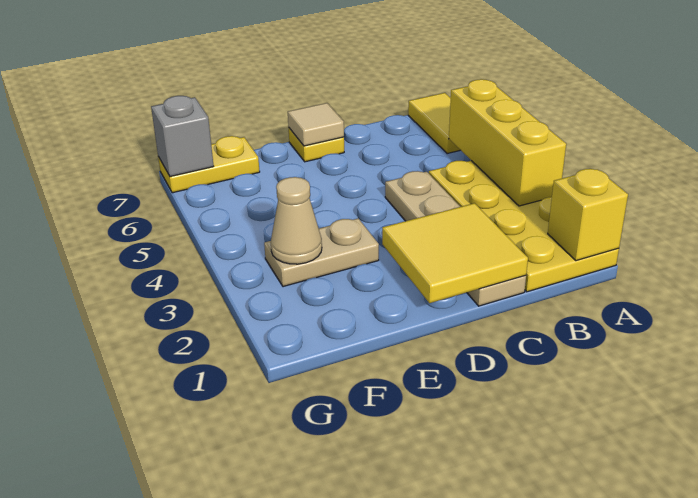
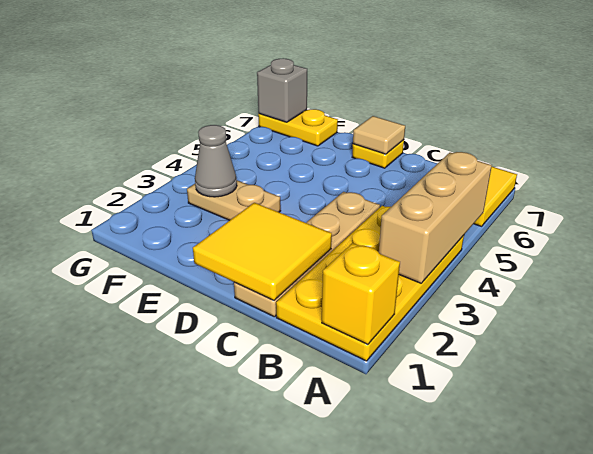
yellow brick A3:A5 level 2 -> tan brick A3:A5 level 2
tan cone F3 level 2 -> grey cone F3 level 2

